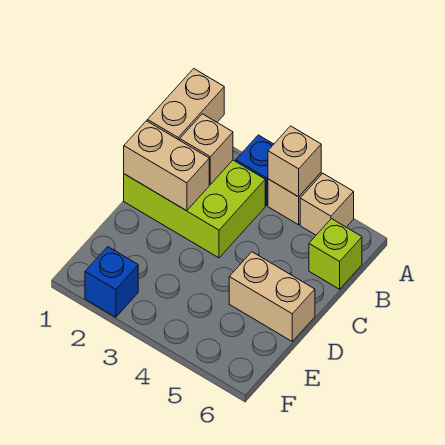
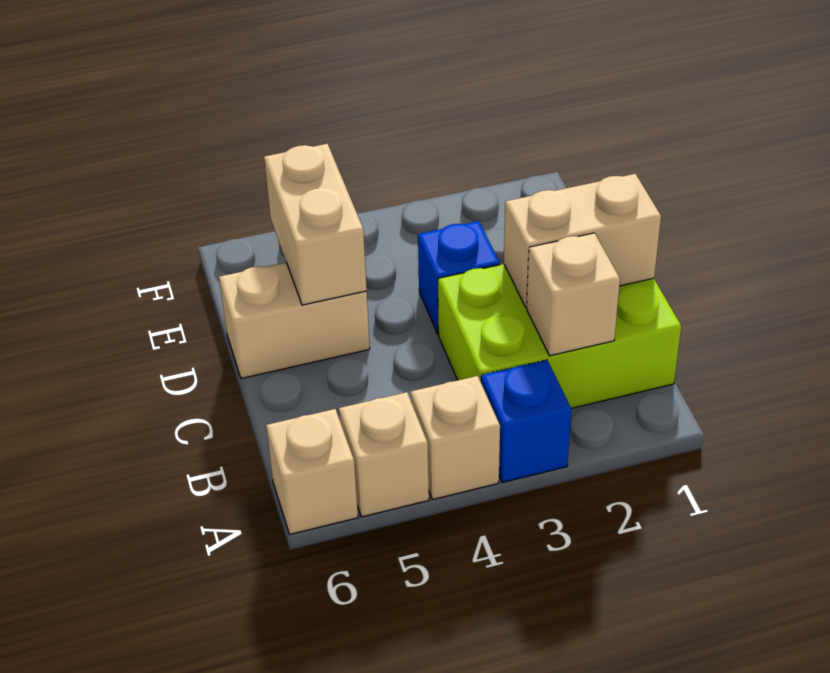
tan brick A1:B1 level 2 -> tan brick D5:E5 level 2
tan brick A4 level 2 -> tan brick A6 level 1
lime brick B6 level 1 -> none
blue brick F2 level 1 -> blue brick D3 level 1

